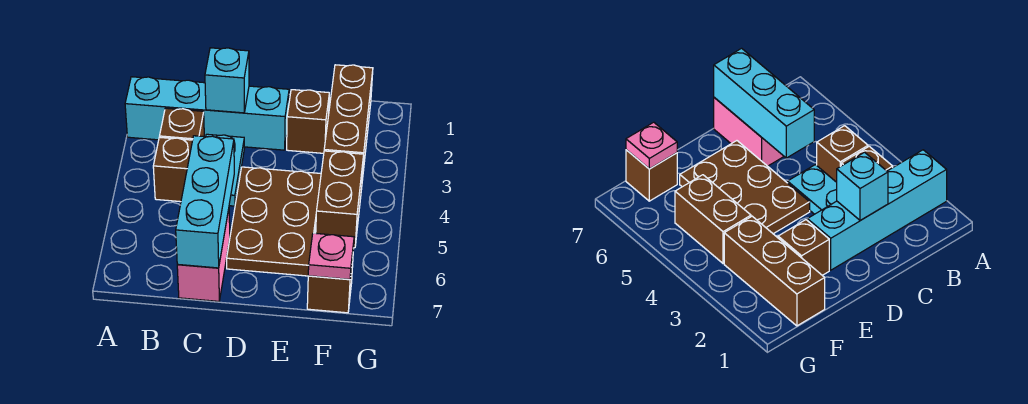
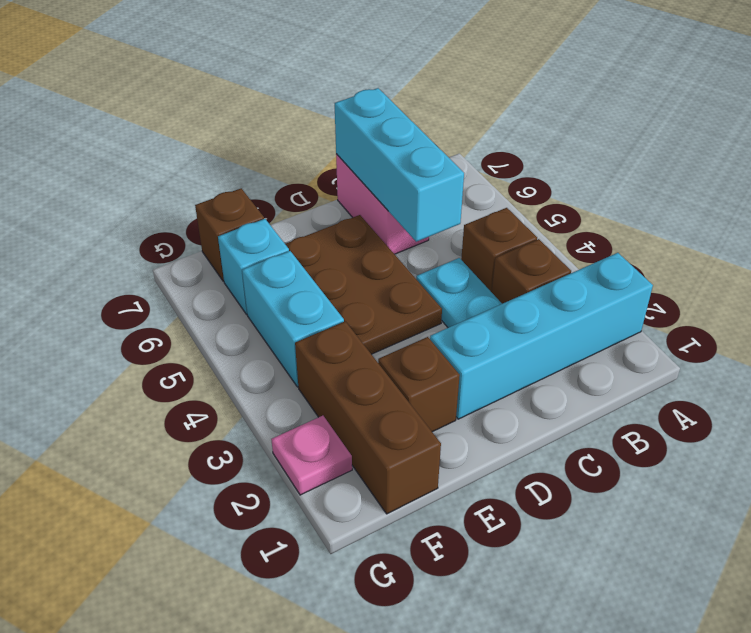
cyan brick C2 level 2 -> cyan brick F6 level 1
brown brick F4:F5 level 1 -> cyan brick F4:F5 level 1
pink plate F7 level 2 -> pink plate G2 level 1

